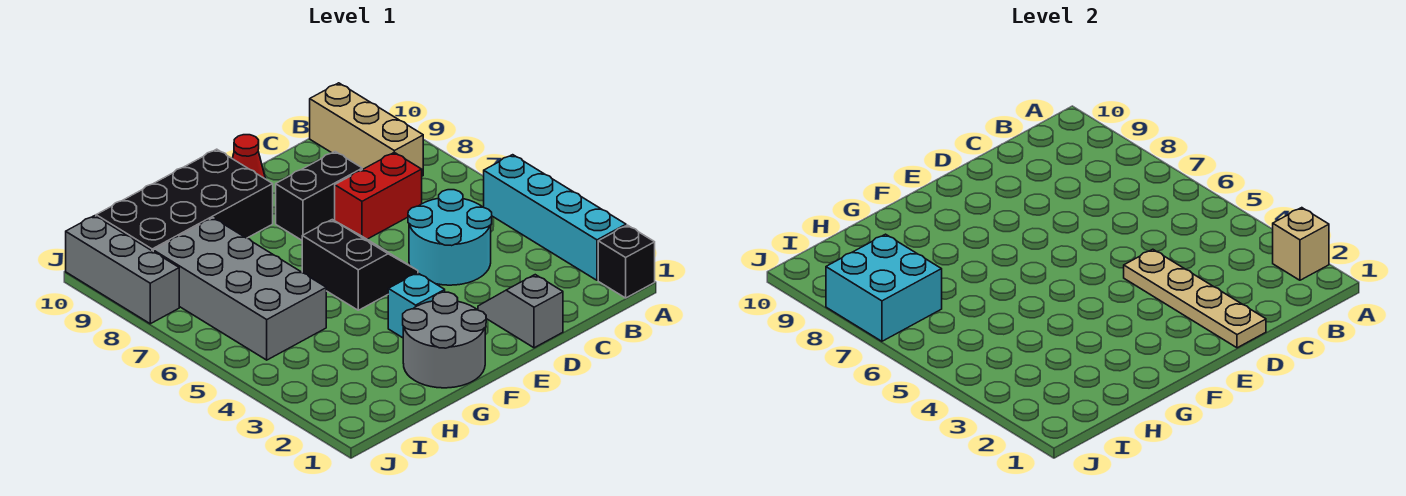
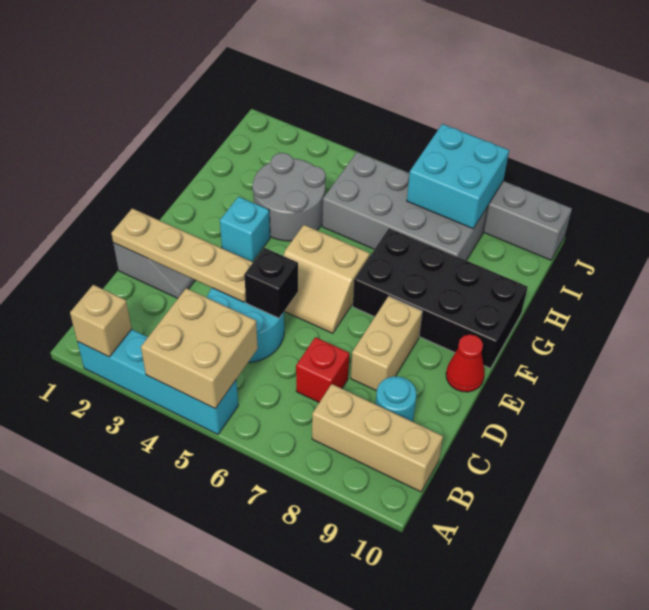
black brick A1 level 1 -> black brick D5 level 2
none -> tan brick A4:B5 level 2
red brick C7:D7 level 1 -> red brick C7 level 1
none -> cyan round brick C9 level 1
black brick D8:E8 level 1 -> tan brick D8:E8 level 1
black slope E5:F6 level 1 top F -> tan slope E5:F6 level 1 top F
grey round brick F1:G2 level 1 -> grey round brick G3:H4 level 1
black brick F9:I10 level 1 -> black brick F7:G10 level 1

